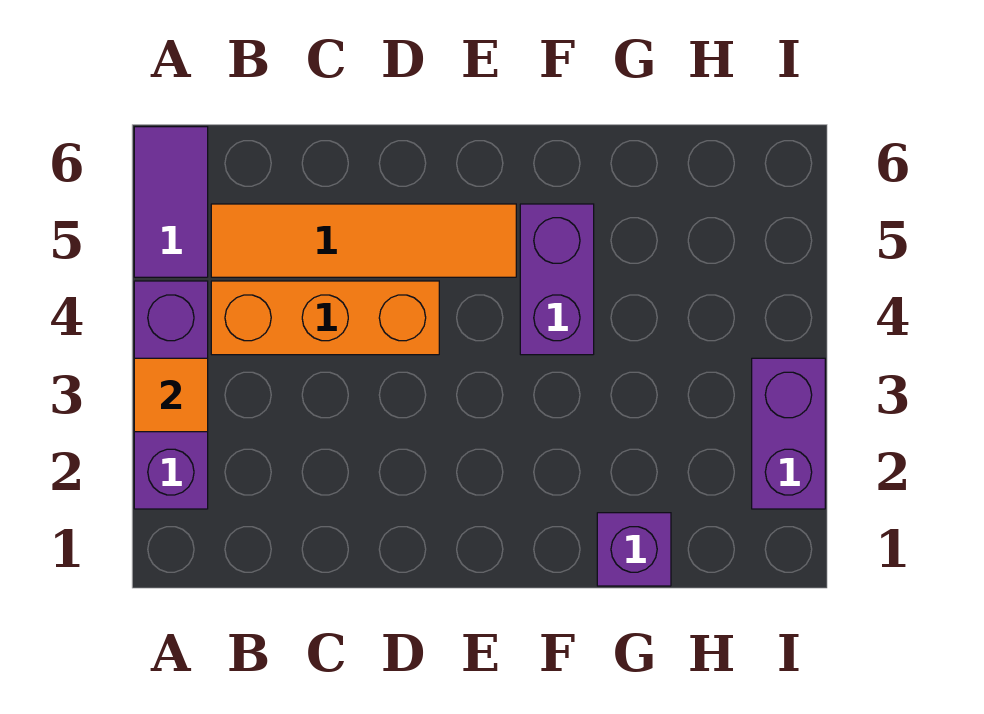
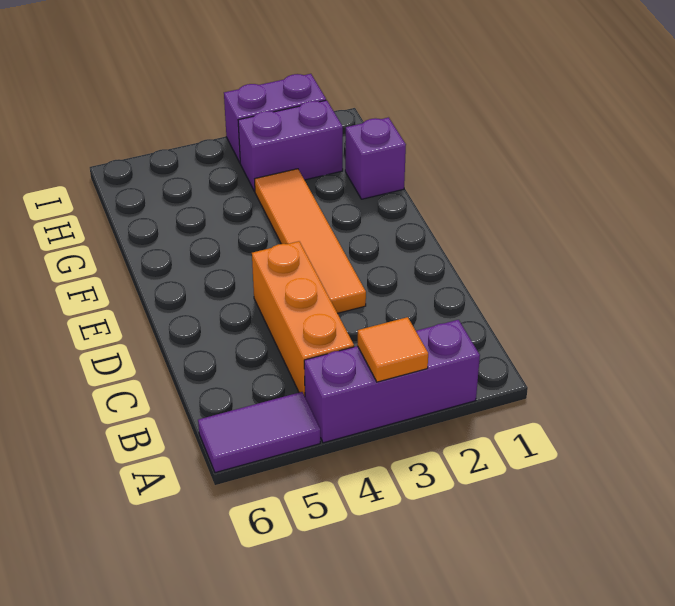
orange tile B5:E5 level 1 -> orange tile D3:G3 level 1
purple brick F4:F5 level 1 -> purple brick H2:H3 level 1

